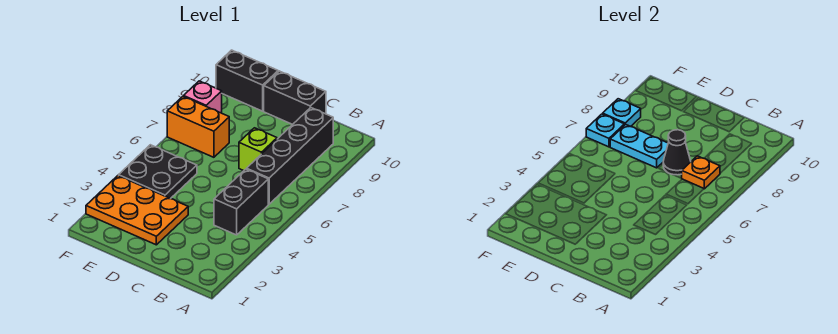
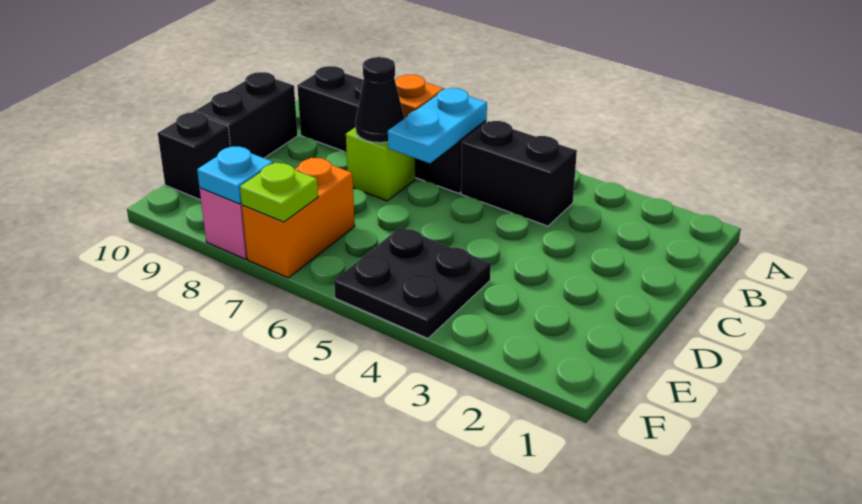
orange plate D2:F3 level 1 -> none
cyan plate D7:E7 level 2 -> cyan plate B6:C6 level 2
black brick E10:F10 level 1 -> black brick E10 level 1
cyan plate F7 level 2 -> lime plate F7 level 2

